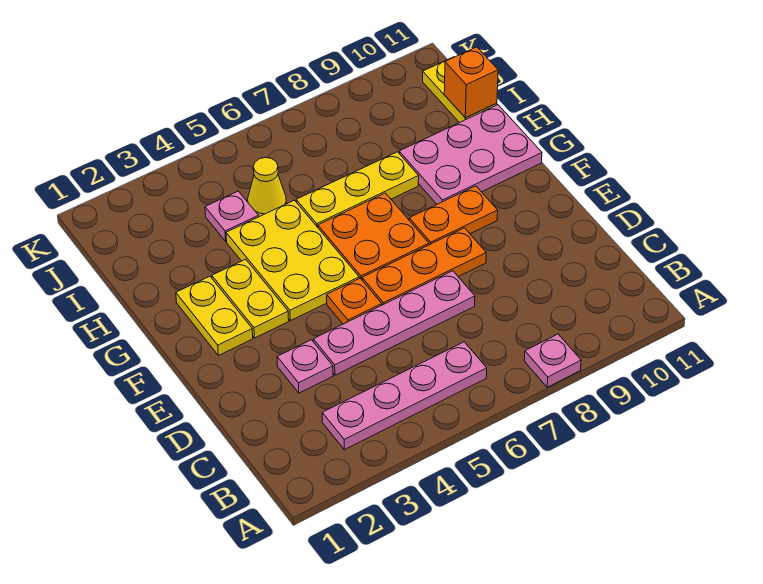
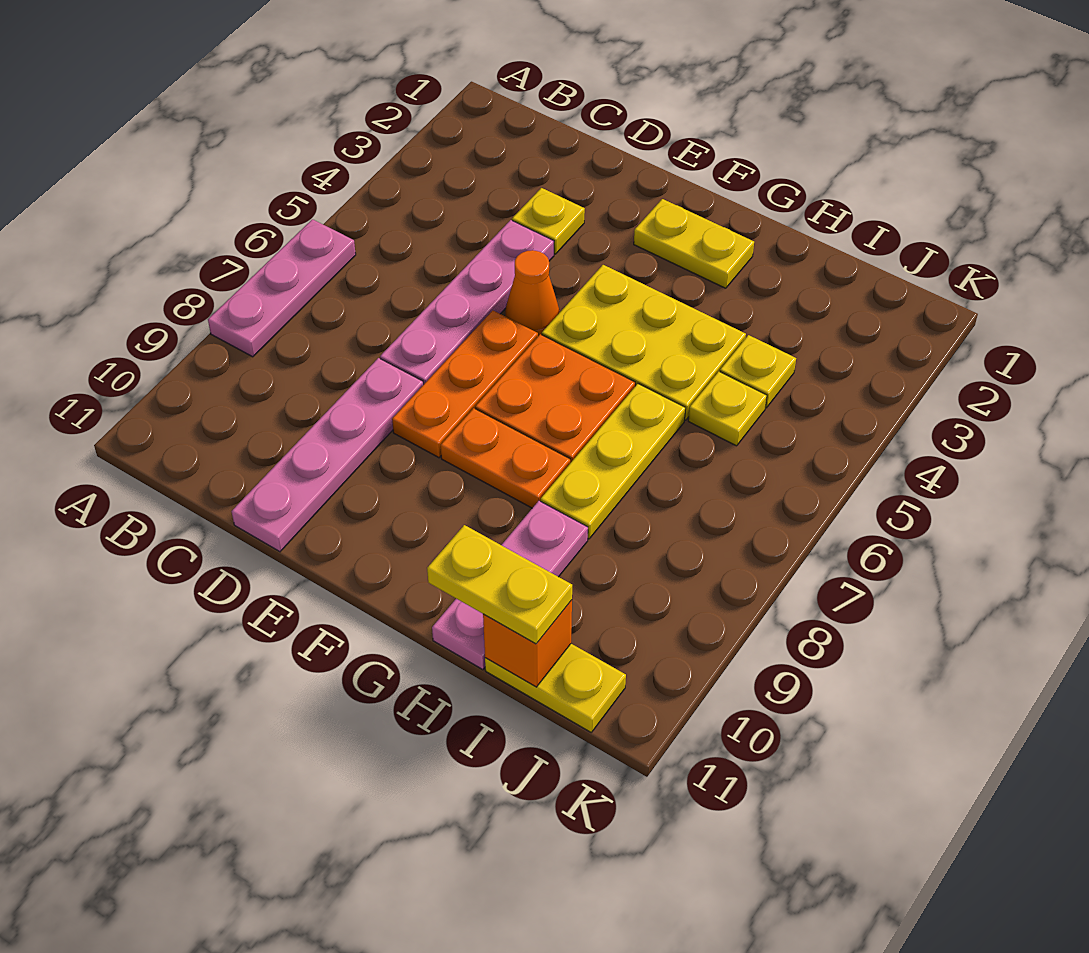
pink plate A8 level 1 -> pink plate A6:A8 level 1
pink plate B3:B6 level 1 -> pink plate D8:D11 level 1
pink plate D3 level 1 -> yellow plate D3 level 1
orange plate E5 level 1 -> orange cone E5 level 1
yellow plate F3:G3 level 1 -> yellow plate H11:I11 level 3
orange plate F8:F9 level 1 -> orange plate F8:G8 level 1
pink plate G9:H11 level 1 -> pink plate H9:H11 level 1
pink plate I4 level 1 -> yellow plate I4 level 1
yellow cone I5 level 1 -> yellow plate I5 level 1

